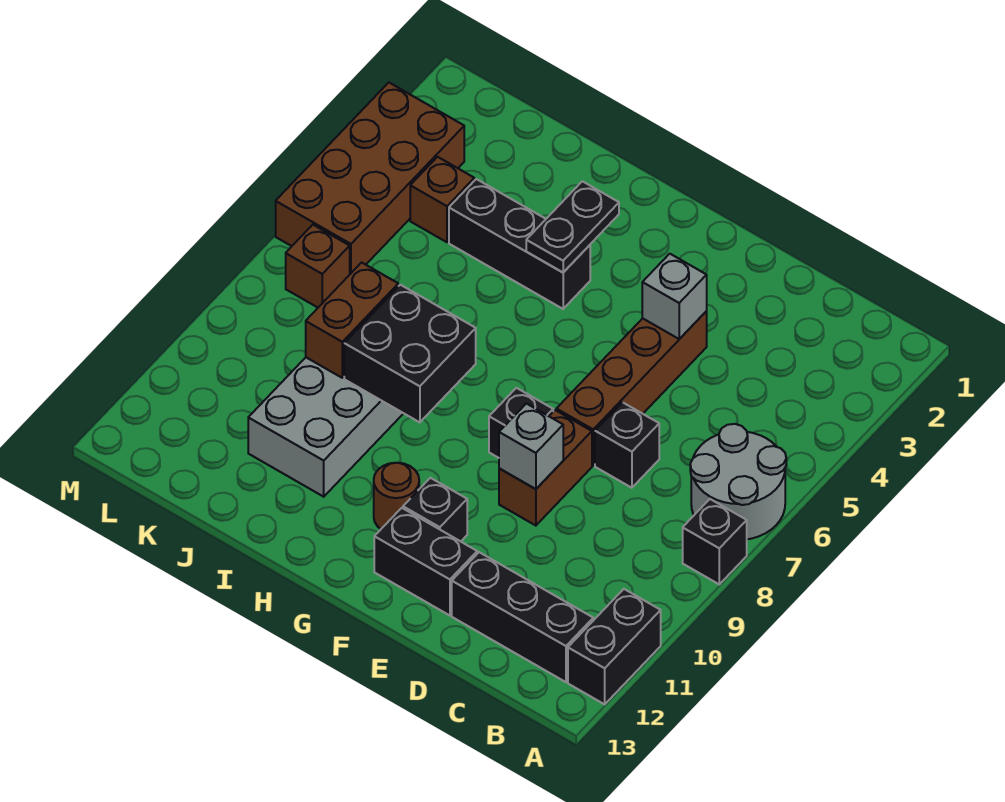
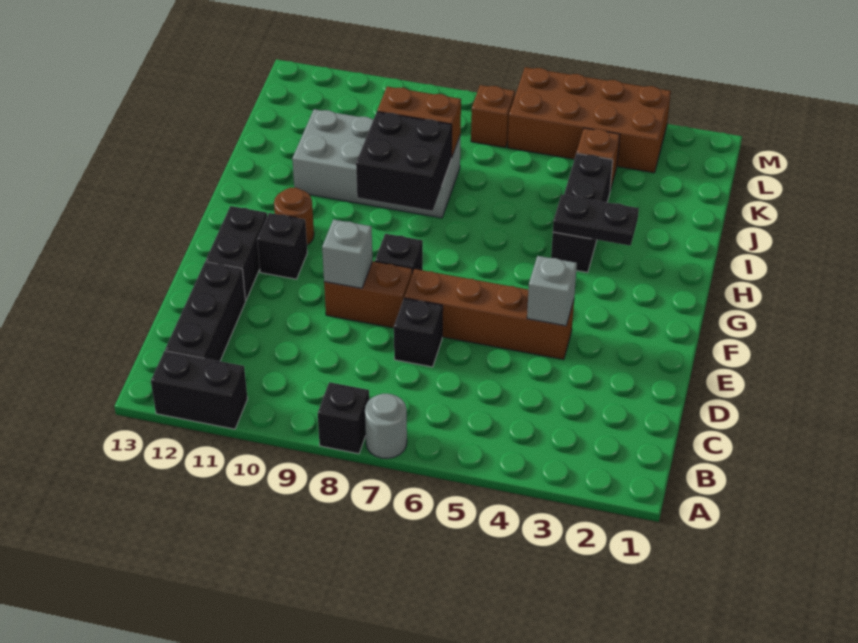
grey round brick A6:B7 level 1 -> grey round brick A7 level 1

